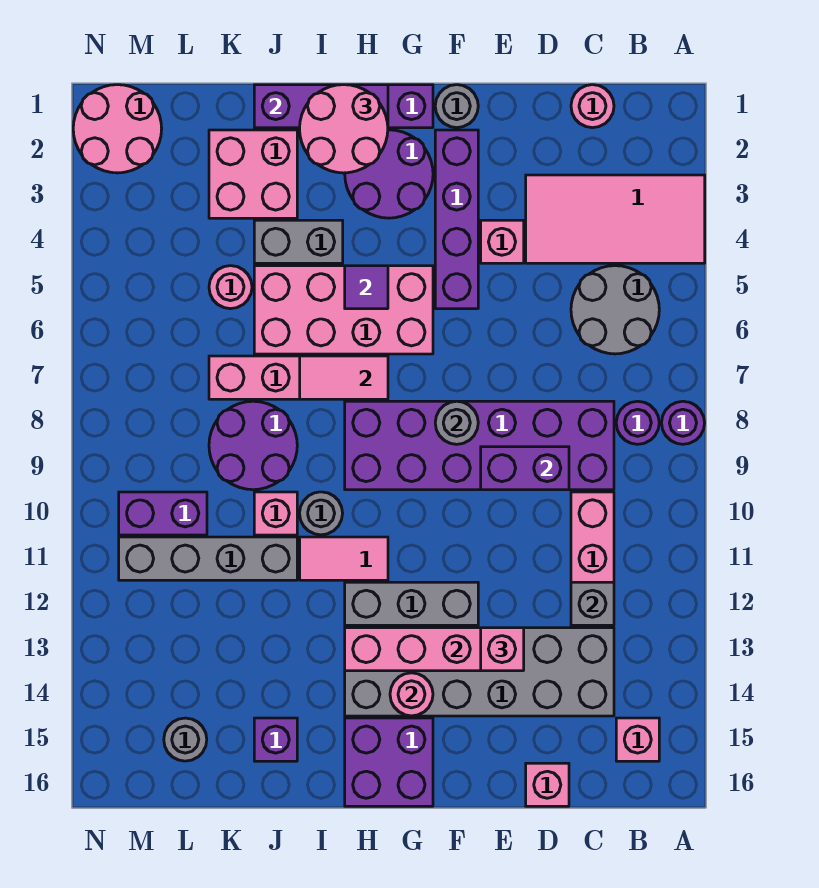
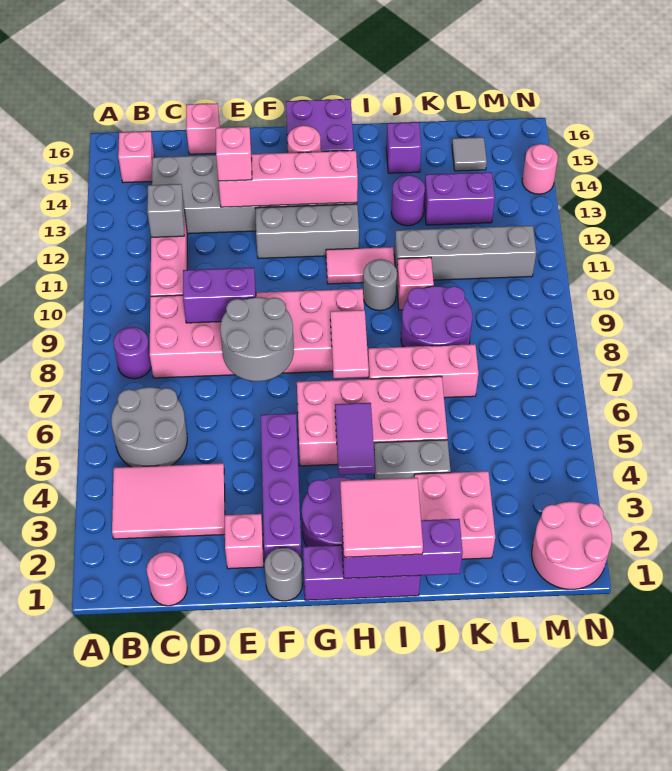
pink tile A3:D4 level 1 -> pink tile B3:D4 level 1
purple round brick A8 level 1 -> purple round brick J13 level 1
purple brick C8:H9 level 1 -> pink brick C8:H9 level 1
pink brick E4 level 1 -> pink brick E2 level 1
grey round brick F8 level 2 -> grey round brick E7:F8 level 2
pink round brick H1:I2 level 3 -> pink tile H1:I2 level 3
purple tile H5 level 2 -> purple tile H4:H5 level 2
pink tile H7:I7 level 2 -> pink tile H7:H8 level 2
pink round brick K5 level 1 -> pink round brick N14 level 1
purple brick L10:M10 level 1 -> purple brick K13:L13 level 1
grey round brick L15 level 1 -> grey tile L15 level 1

